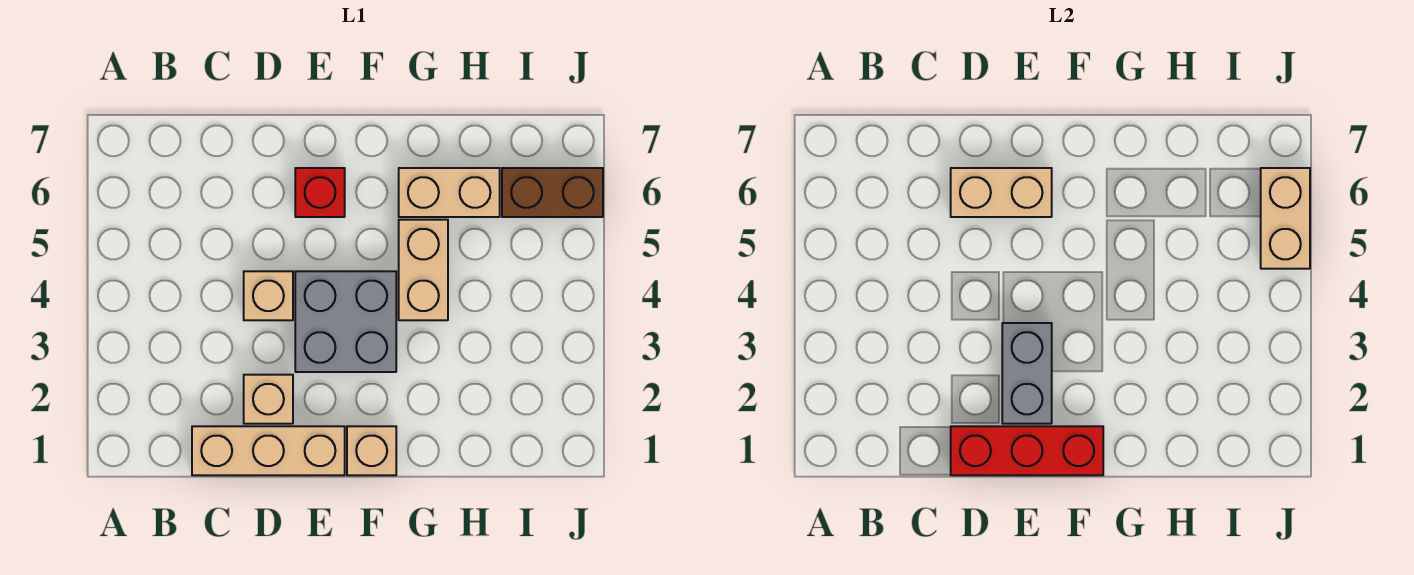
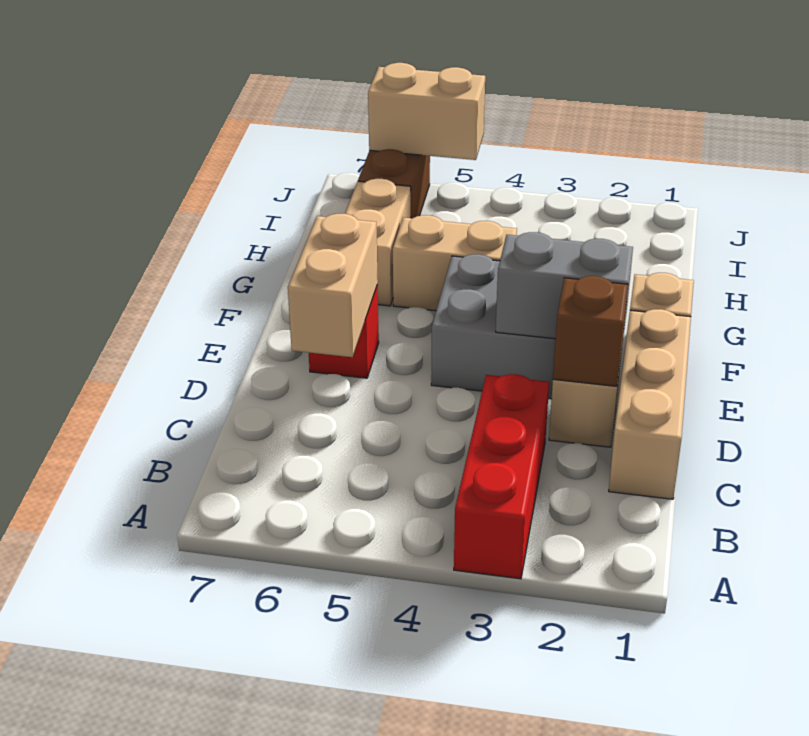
red brick D1:F1 level 2 -> red brick A3:C3 level 1
none -> brown brick D2 level 2
tan brick D4 level 1 -> none

